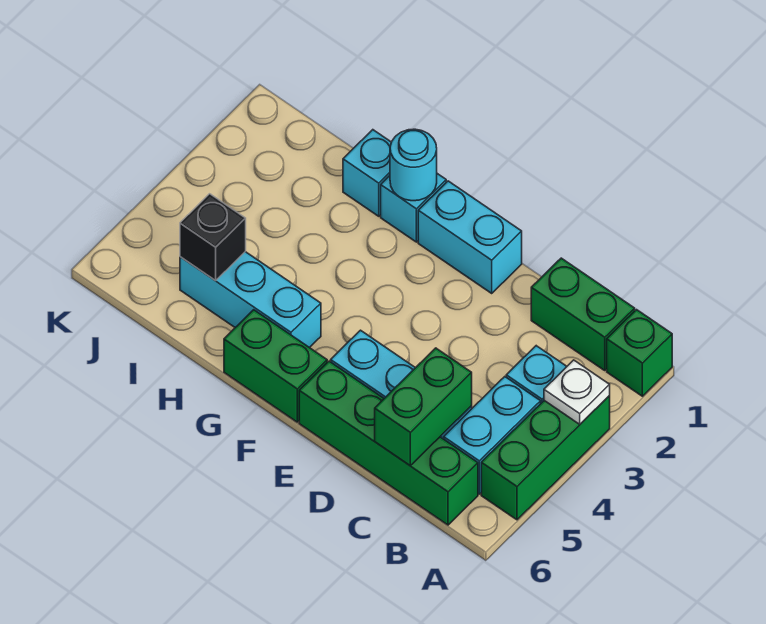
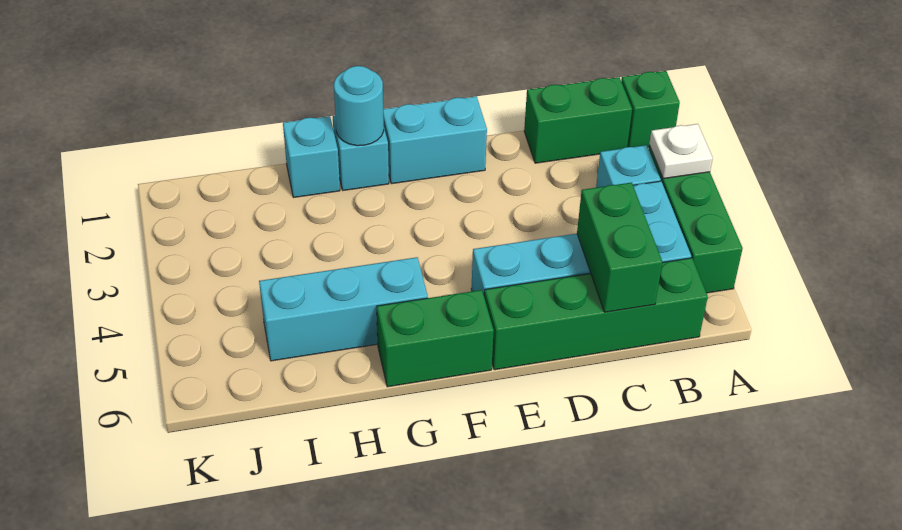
black brick I5 level 2 -> none

